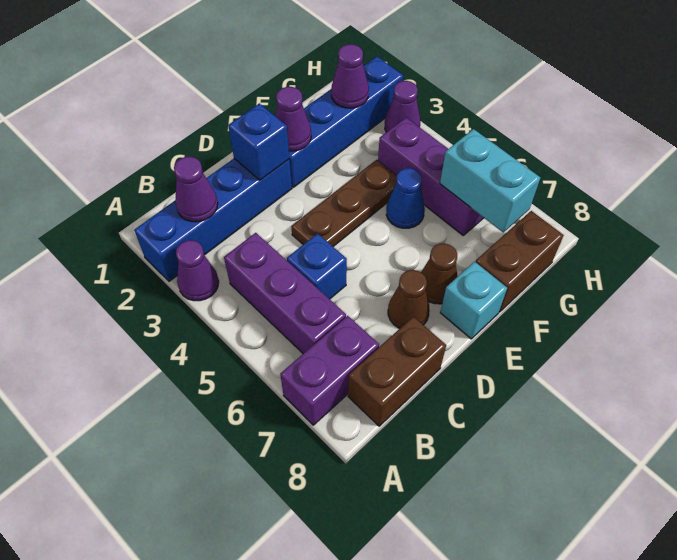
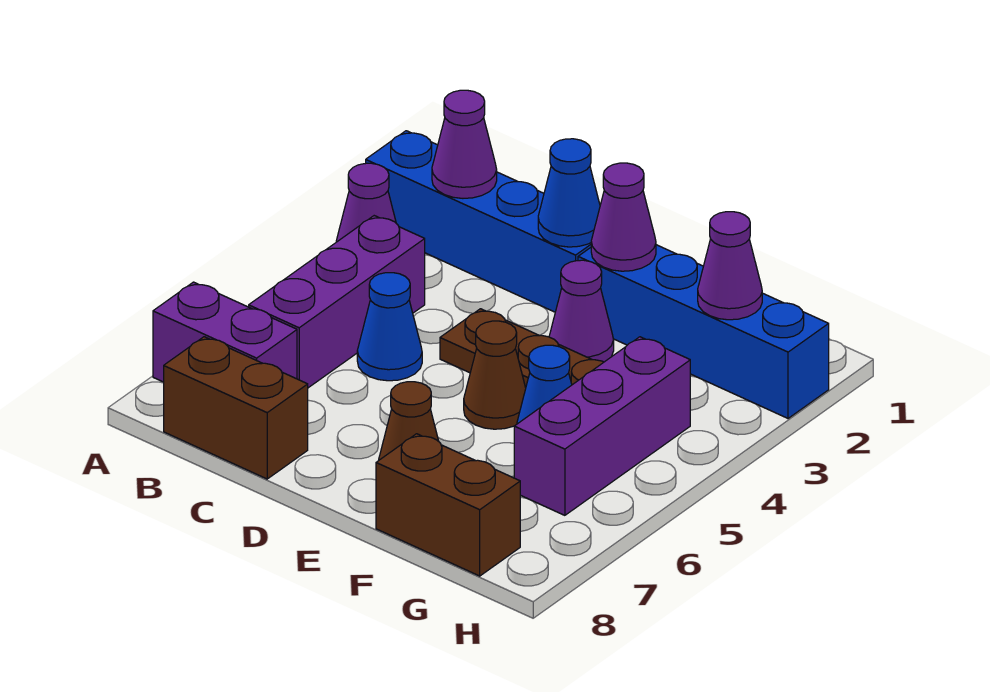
blue brick C5 level 1 -> blue cone C5 level 1
blue brick D2 level 2 -> blue cone D2 level 2
brown cone D7 level 1 -> brown cone E5 level 1
cyan brick E8 level 1 -> none
cyan brick G6:G7 level 2 -> none
purple cone H3 level 1 -> purple cone E3 level 1

